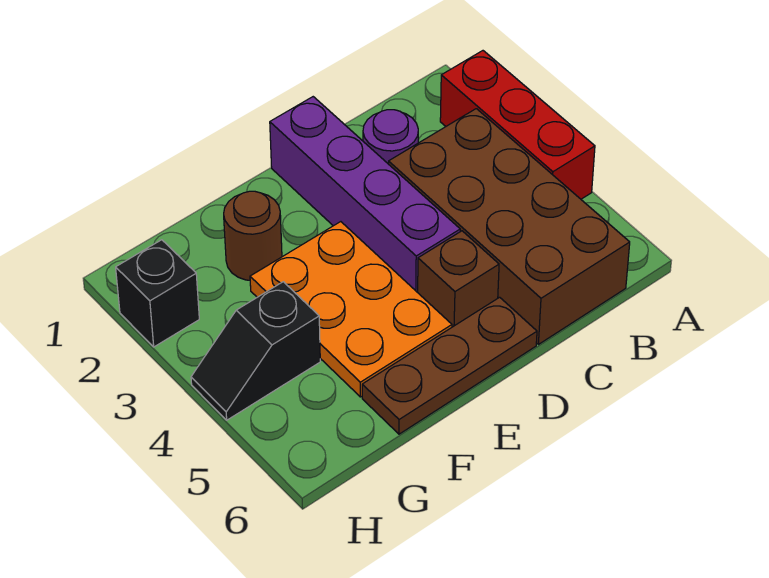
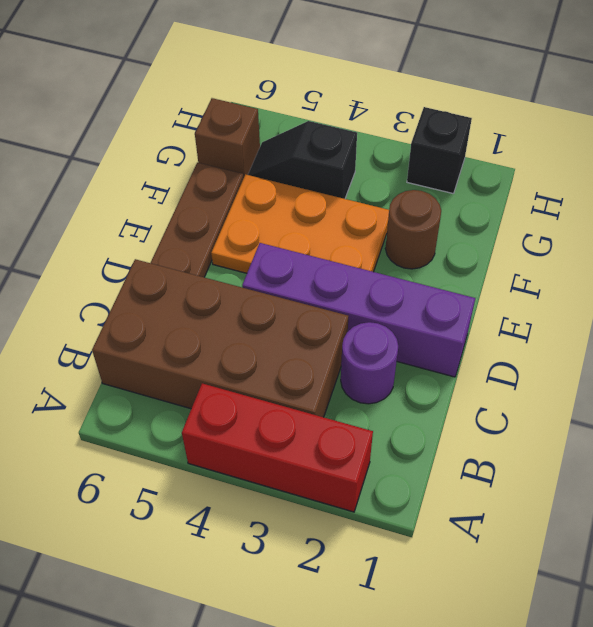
brown brick D5 level 1 -> brown brick G6 level 1
black slope G4:H4 level 1 top G -> black slope G4:G5 level 1 top 4

